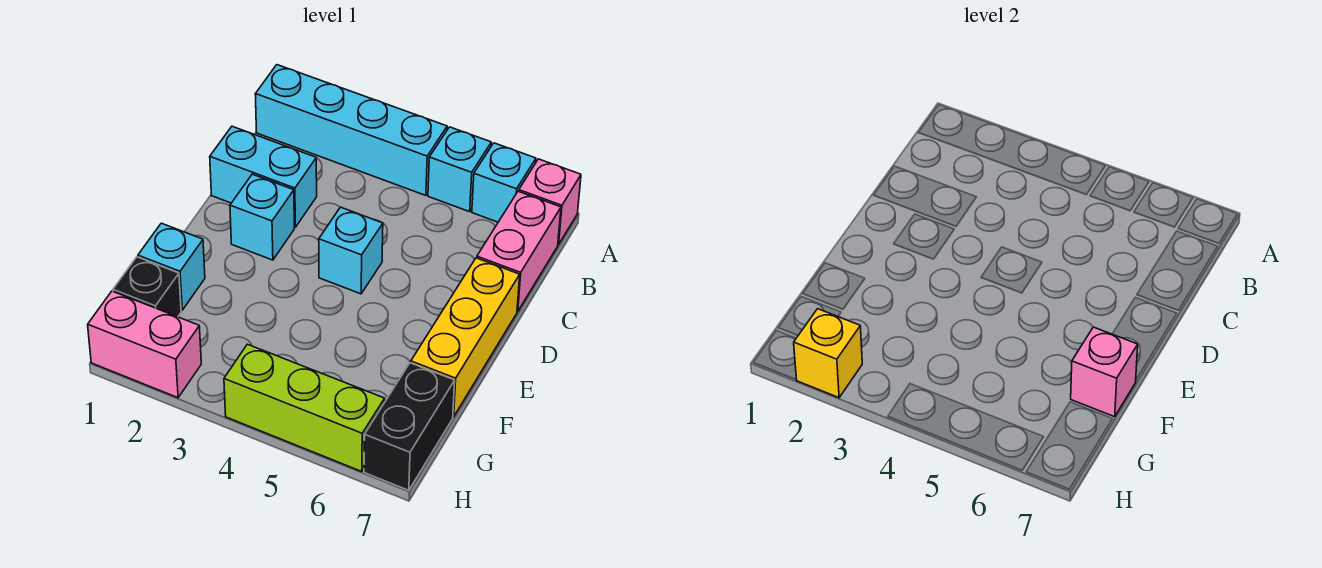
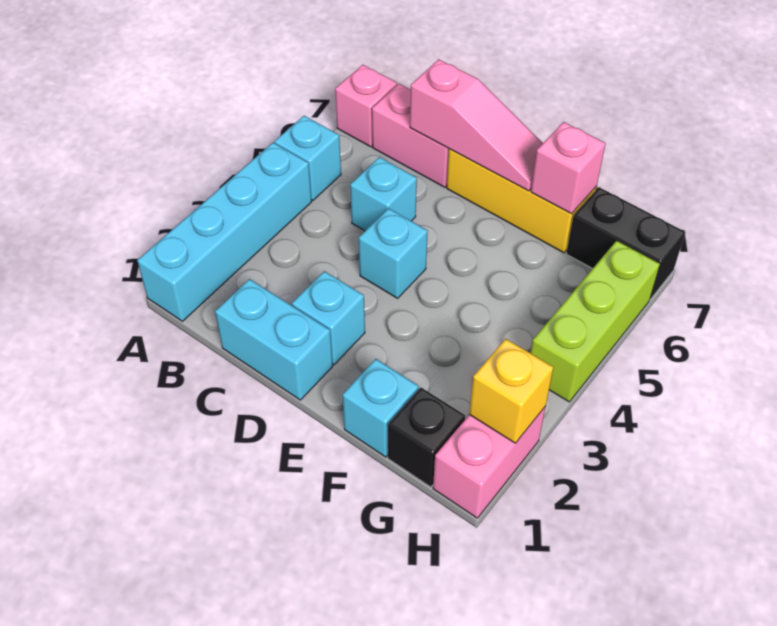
cyan brick A6 level 1 -> cyan brick C5 level 1
cyan brick C1:C2 level 1 -> cyan brick C1:D1 level 1
none -> pink slope C7:E7 level 2 top C

